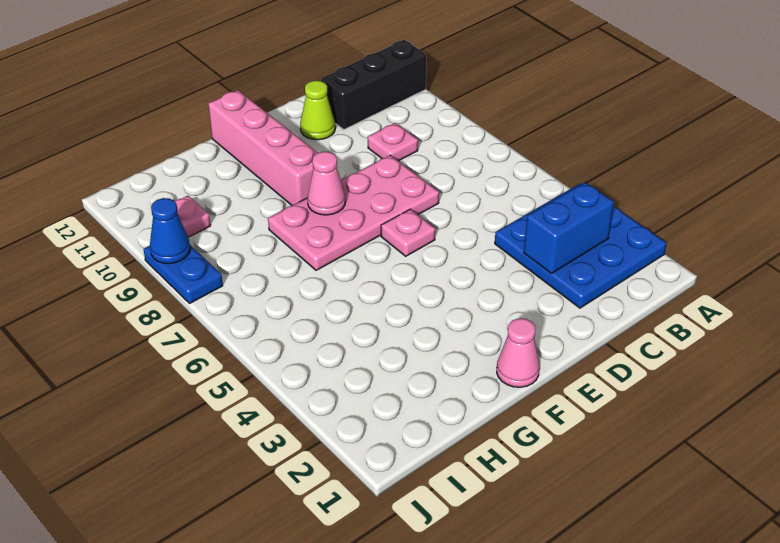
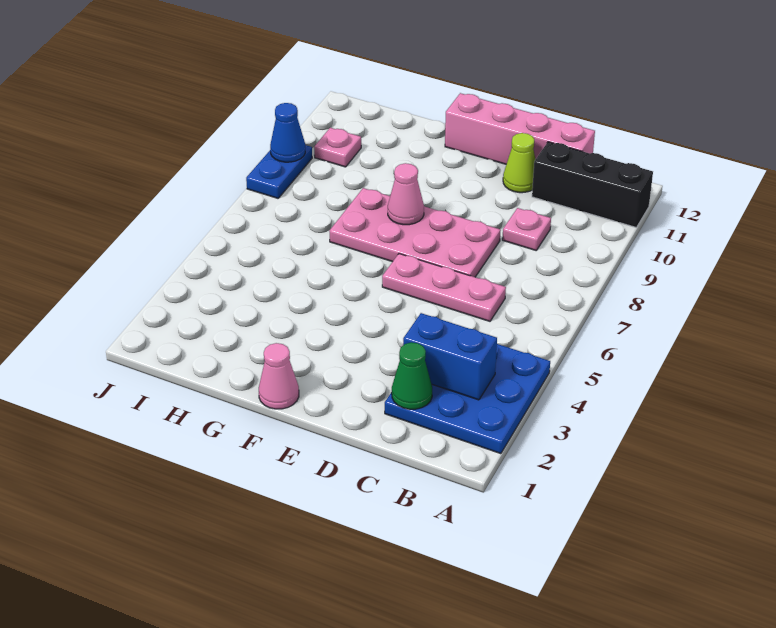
none -> green cone C2 level 2
pink plate E6 level 1 -> pink plate C6:E6 level 1
pink brick F9:F12 level 1 -> pink brick C12:F12 level 1

